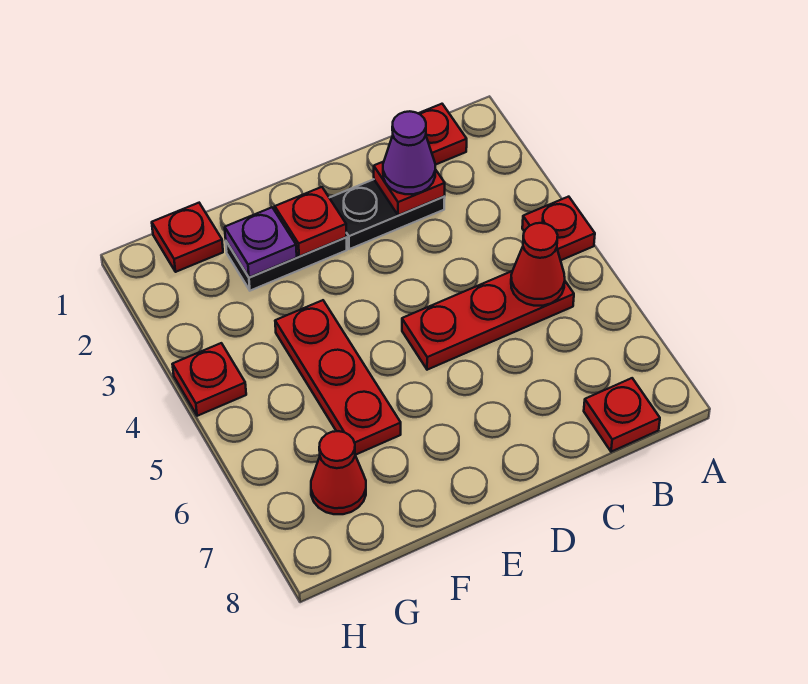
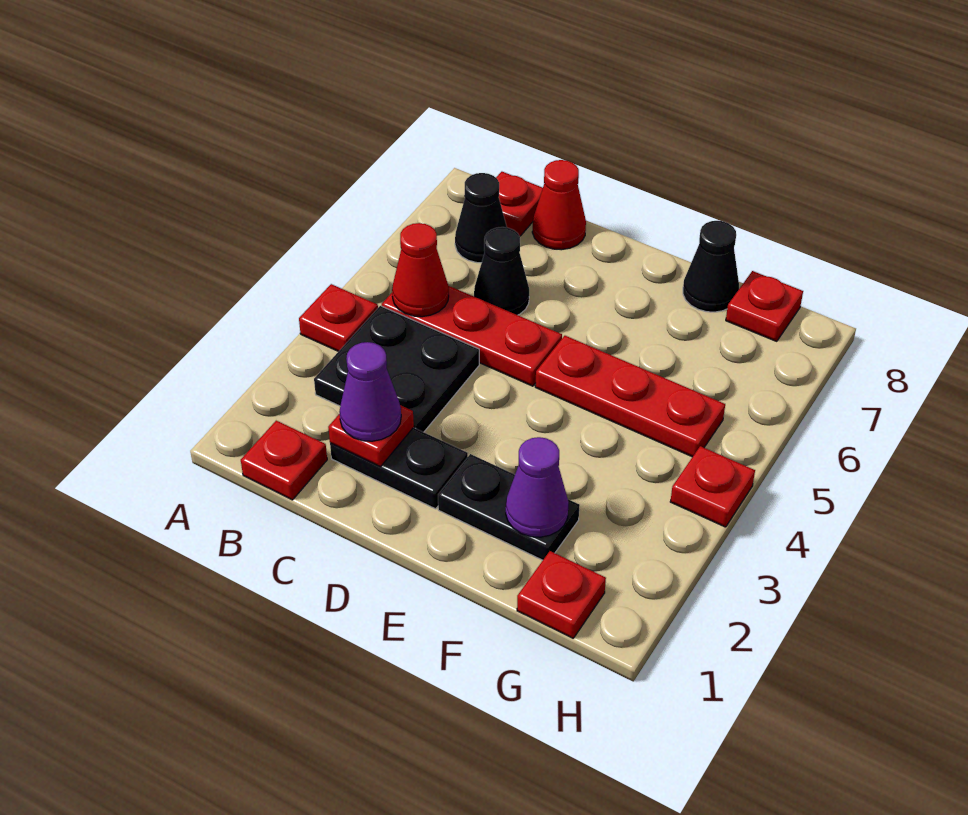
none -> black plate B3:C4 level 1
none -> black cone B7 level 1
none -> black cone C6 level 1
red plate E2 level 2 -> red plate G8 level 1
purple plate F2 level 2 -> purple cone F2 level 2
red plate F4:F6 level 1 -> red plate E5:G5 level 1
none -> black cone F8 level 1
red cone G7 level 1 -> red cone C8 level 1

